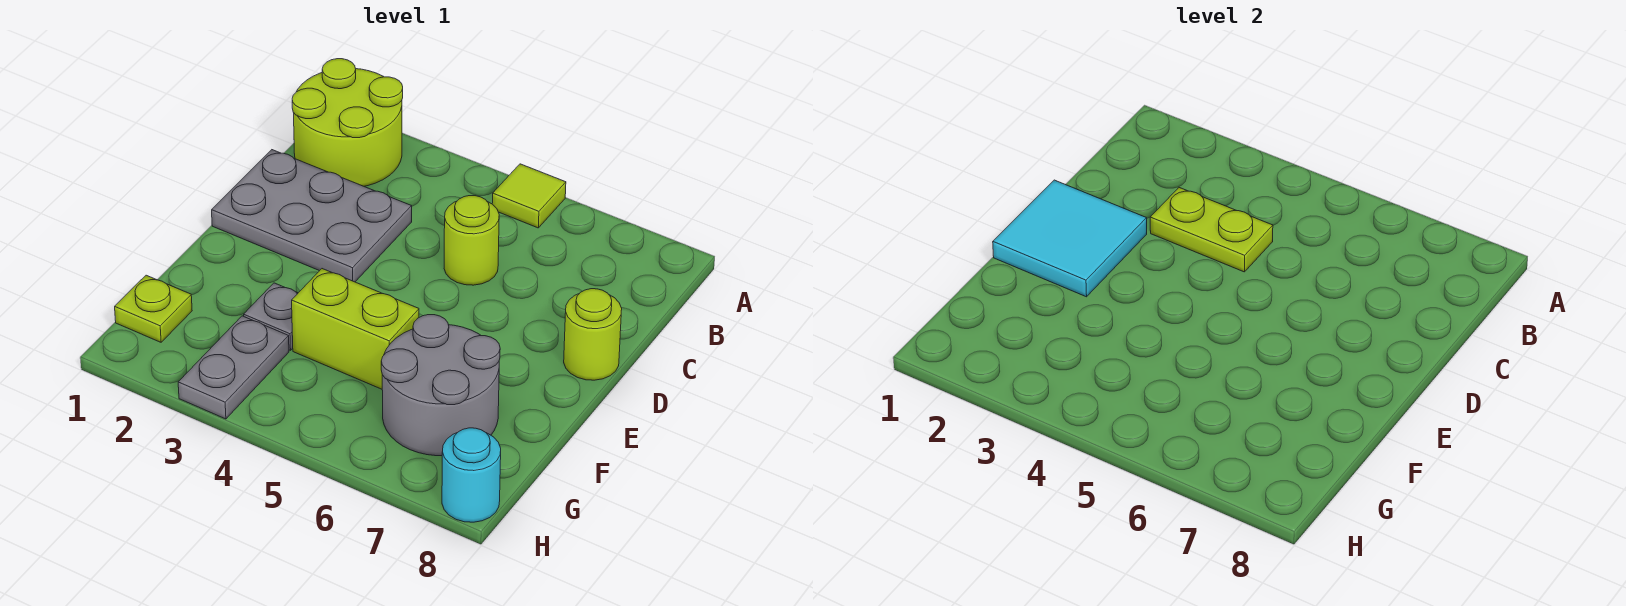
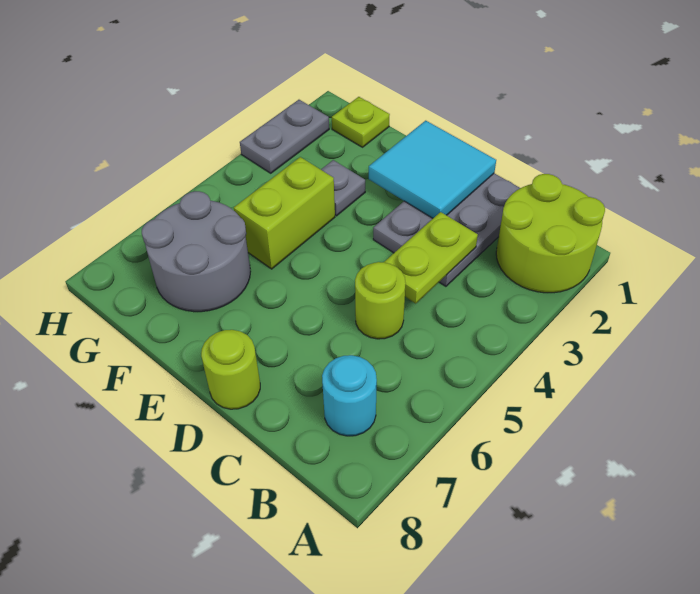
lime tile A5 level 1 -> none
grey plate G3:H3 level 1 -> grey plate H2:H3 level 1
cyan round brick H8 level 1 -> cyan round brick B7 level 1

